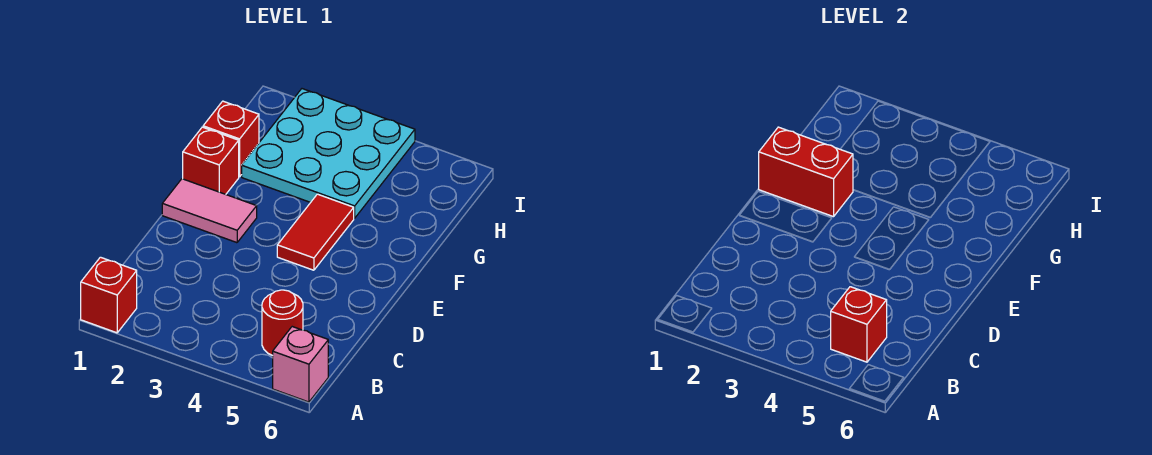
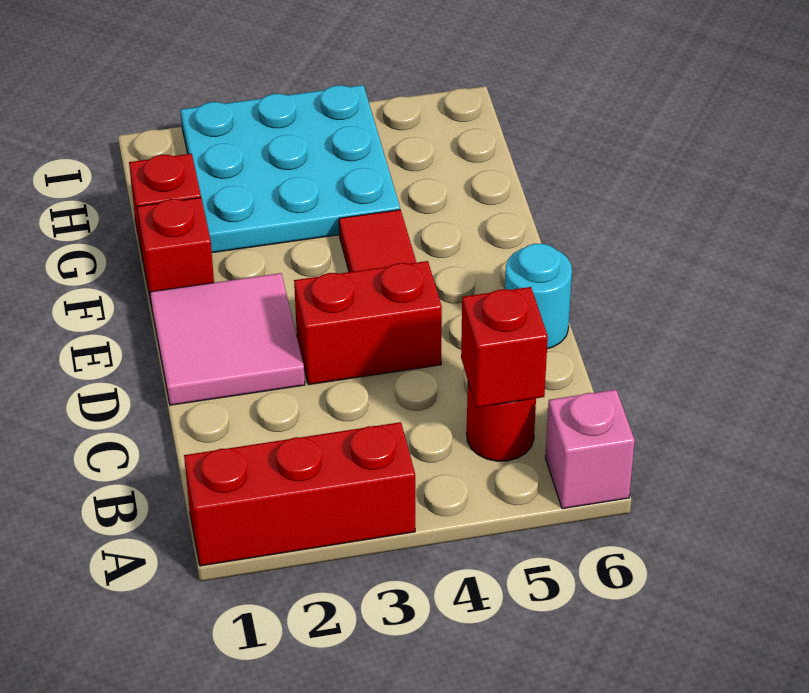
red brick A1 level 1 -> red brick A1:A3 level 1
none -> cyan round brick D6 level 1
pink tile E1:E2 level 1 -> pink tile D1:E2 level 1
red brick F1:F2 level 2 -> red brick D3:D4 level 1

